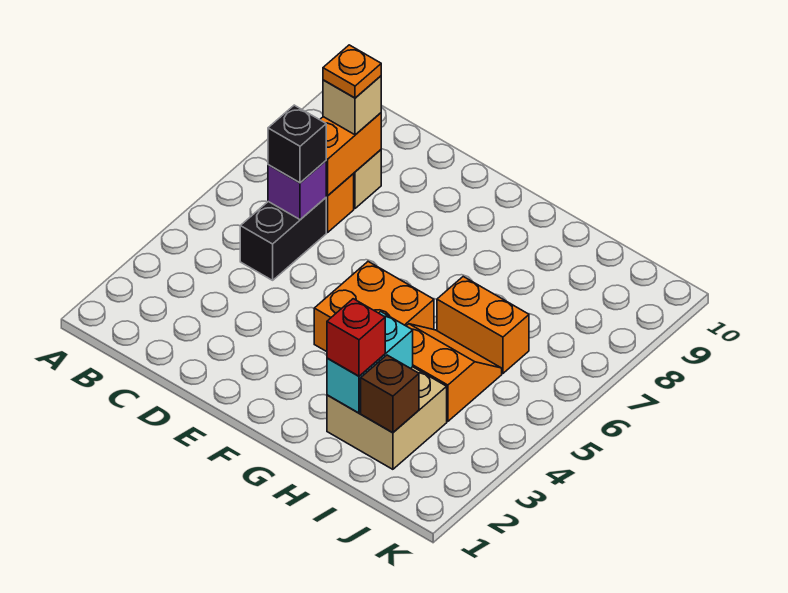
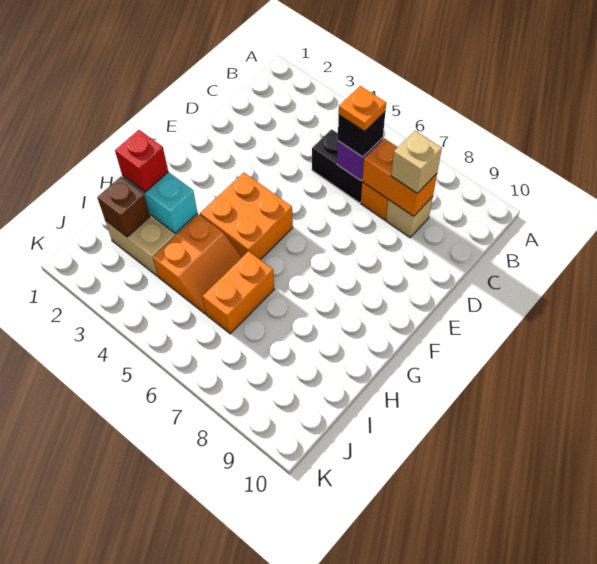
orange plate C8 level 4 -> orange plate C6 level 4

